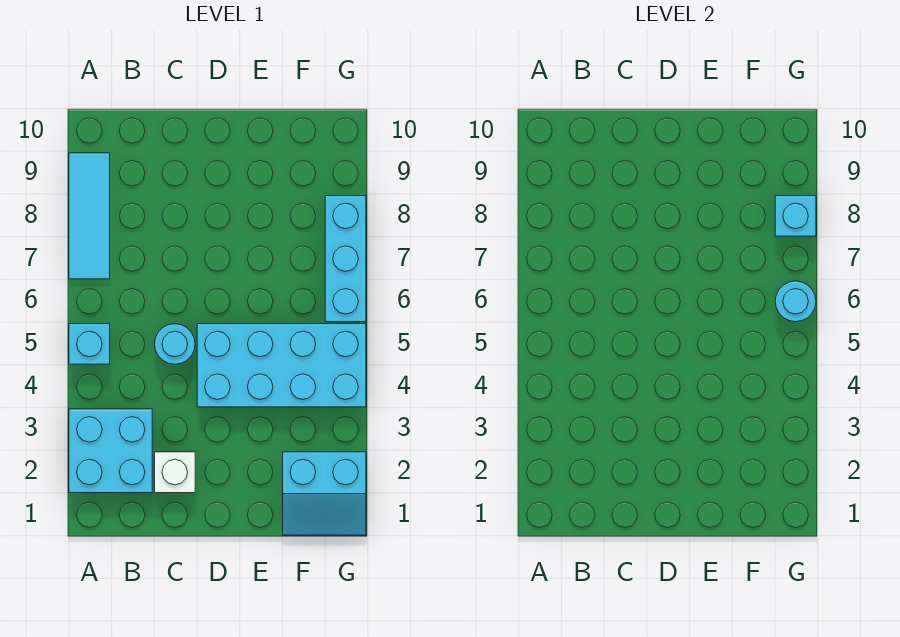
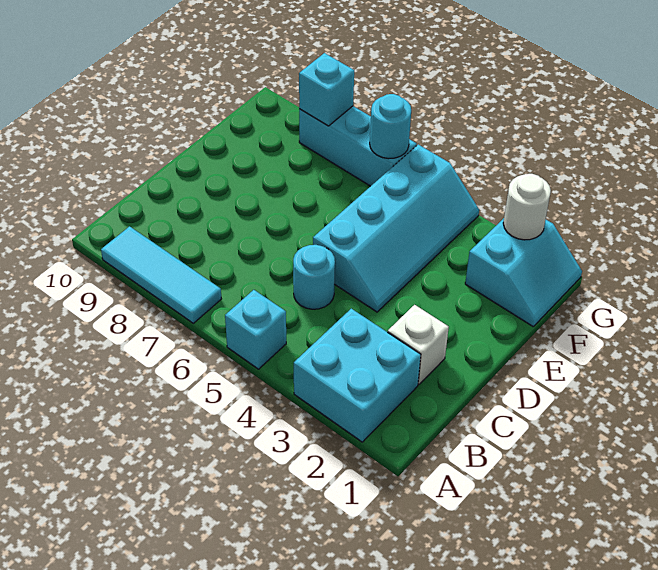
cyan brick D4:G5 level 1 -> cyan slope D4:G5 level 1 top 5
none -> white round brick G2 level 2

